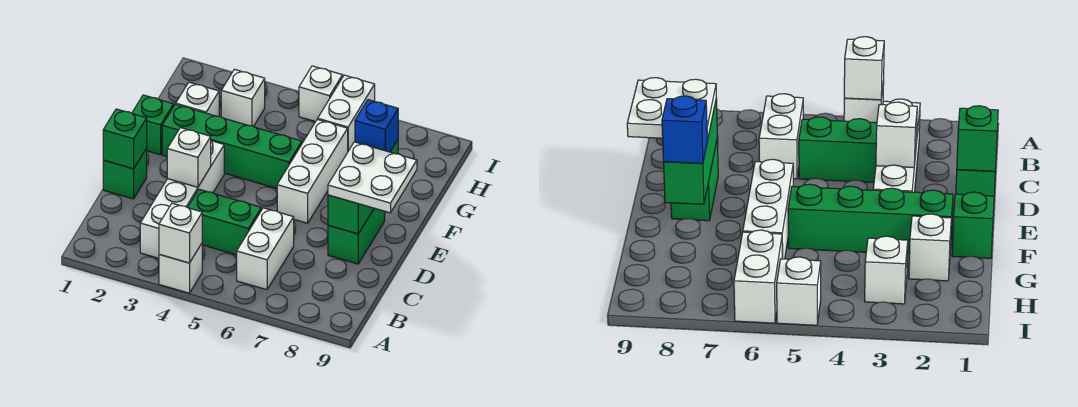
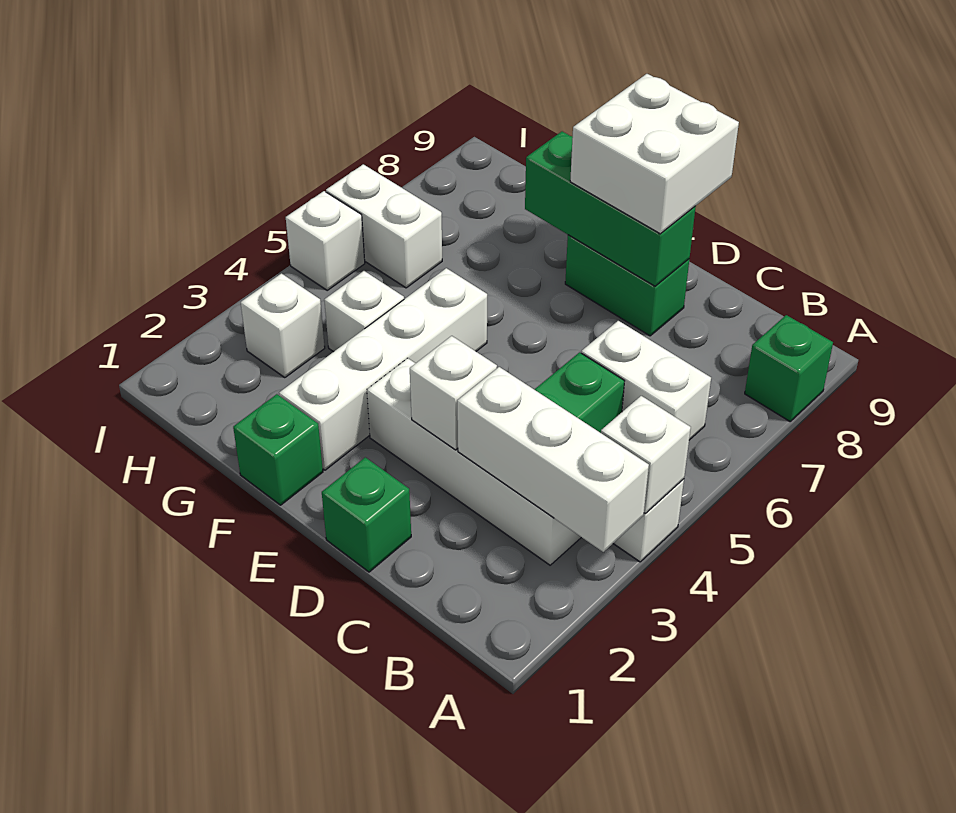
green brick D1 level 2 -> green brick A8 level 1
white plate D8:E9 level 3 -> white brick D8:E9 level 3
white brick E6:G6 level 1 -> white brick A3:C3 level 2
green brick F2:F5 level 1 -> white brick F2:F5 level 1
blue brick F8 level 3 -> none
white brick G2 level 1 -> white brick G4 level 1

